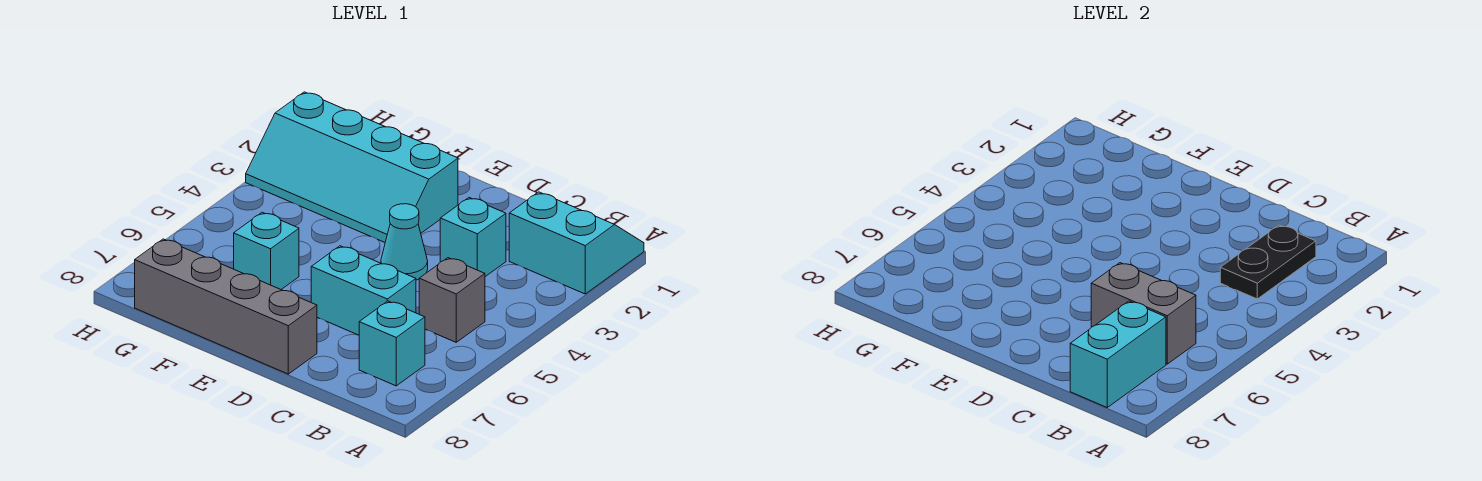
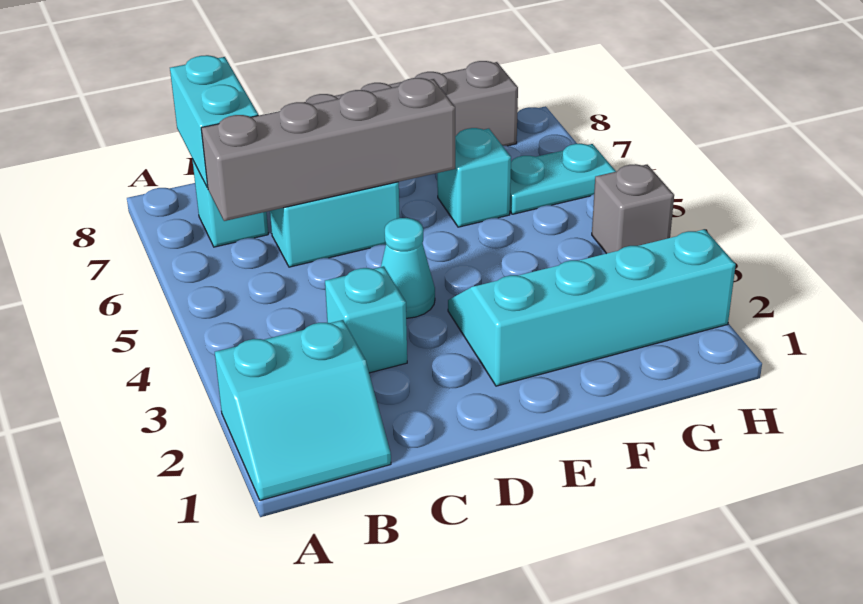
black plate B2:B3 level 2 -> none
grey brick B5 level 1 -> grey brick H4 level 1
grey brick B6:C6 level 2 -> grey brick B6:E6 level 2
none -> cyan plate G6:H6 level 1

